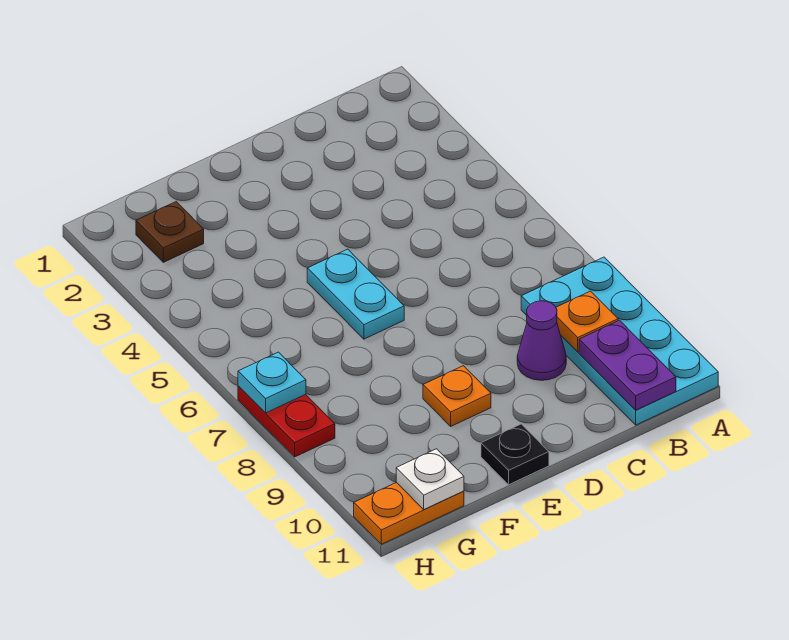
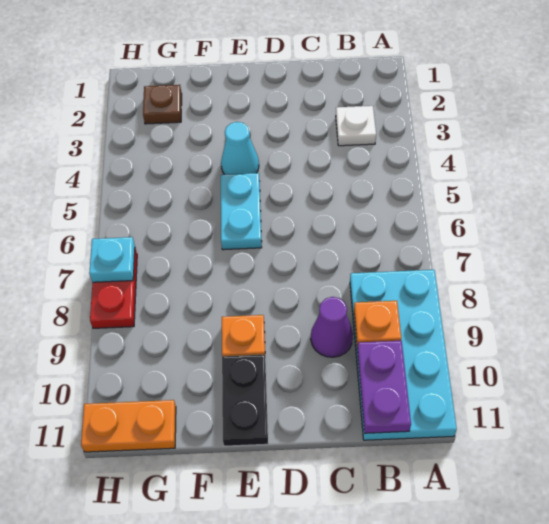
none -> cyan cone E4 level 1
black plate E11 level 1 -> black plate E10:E11 level 1
white plate G11 level 2 -> white plate B3 level 1

